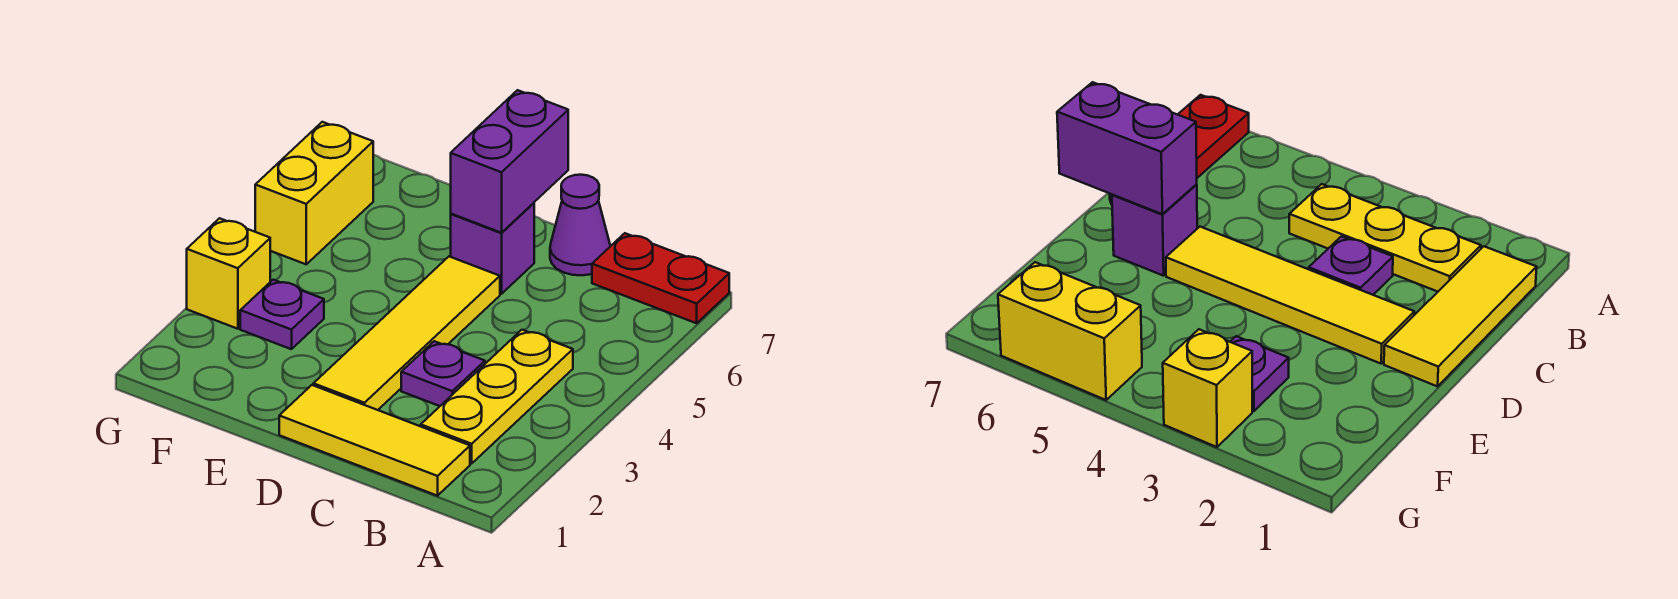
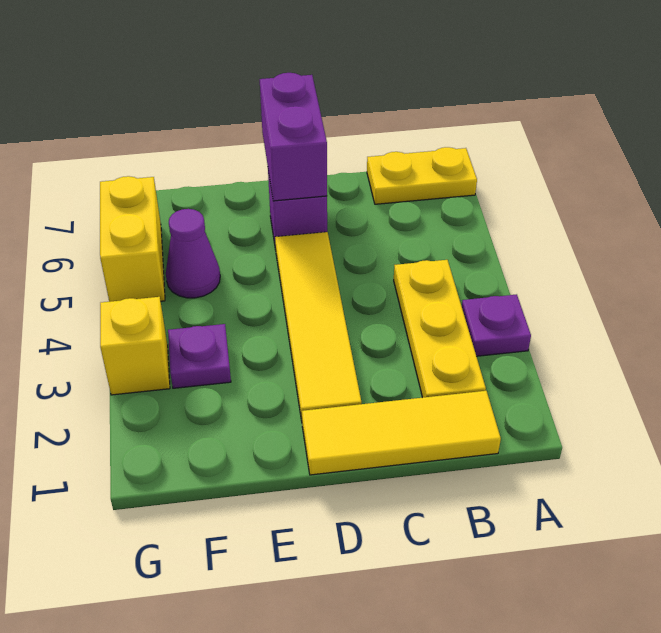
red plate A7:B7 level 1 -> yellow plate A7:B7 level 1
purple plate C3 level 1 -> purple plate A3 level 1
purple cone C7 level 1 -> purple cone F5 level 1

